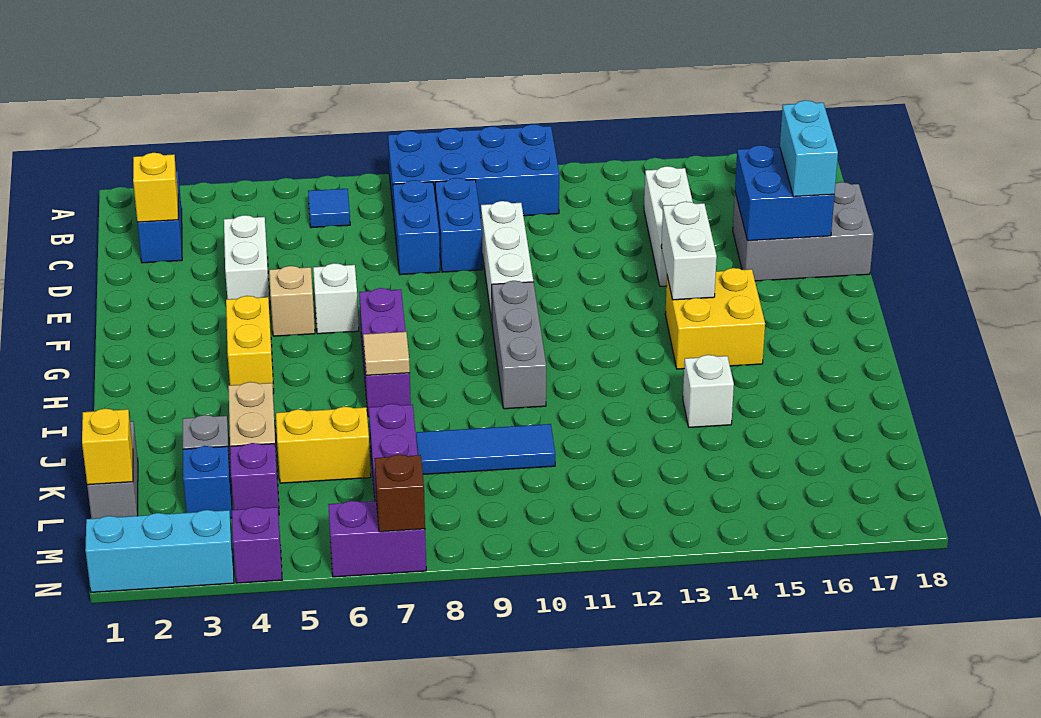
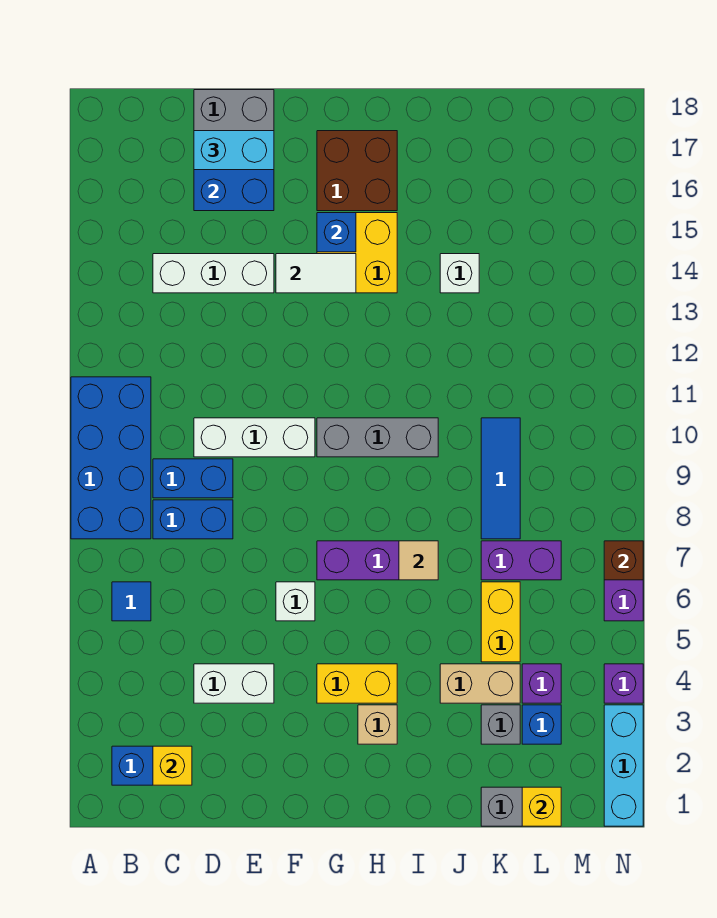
tan brick F5 level 1 -> tan brick H3 level 1
white brick F14:G14 level 2 -> white tile F14:G14 level 2
none -> blue brick G15 level 2
none -> brown brick G16:H17 level 1

